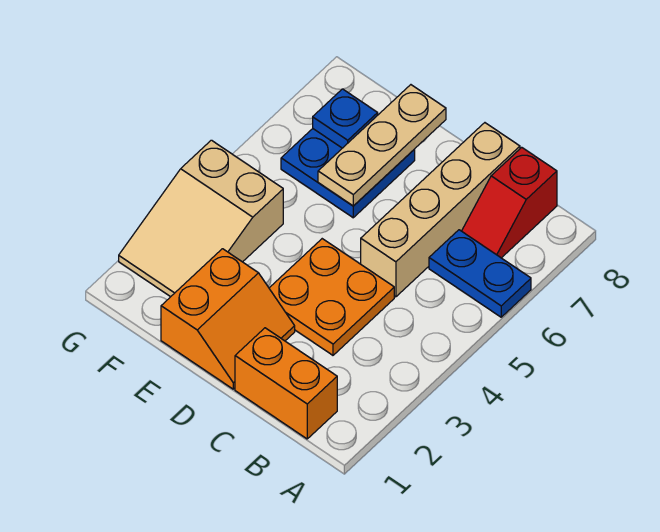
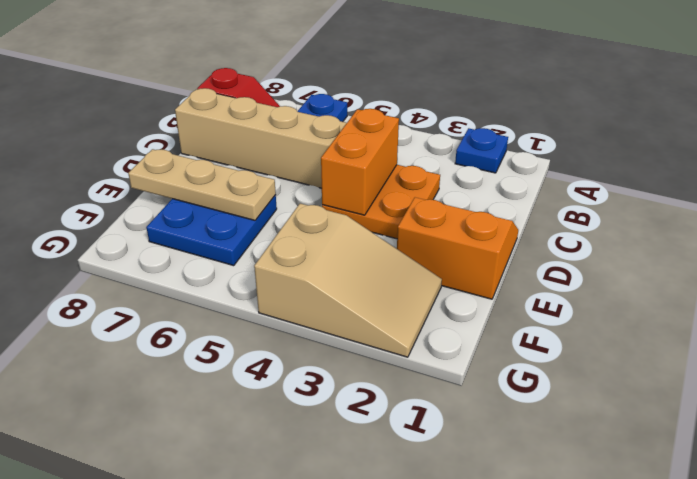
orange brick B1:C1 level 1 -> orange brick C4:D4 level 2
blue plate F7 level 2 -> blue plate A2 level 1

